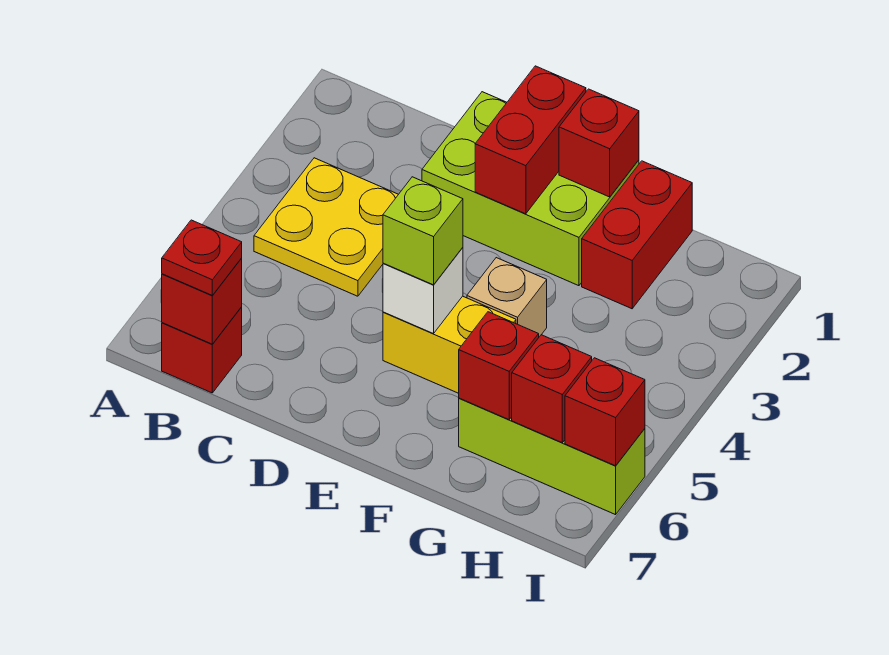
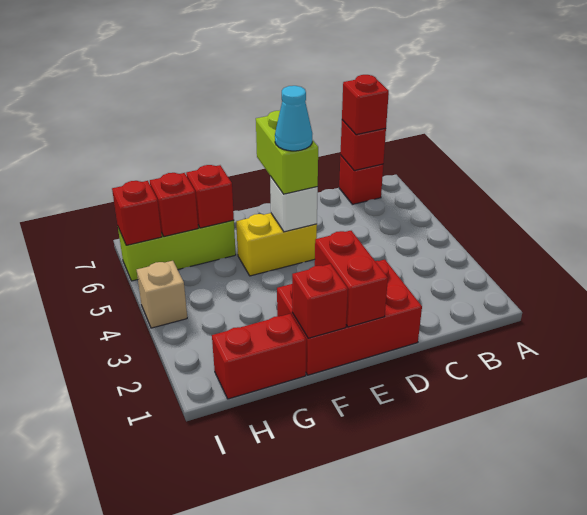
yellow plate B3:C4 level 1 -> none
red plate B7 level 3 -> red brick B7 level 3
lime brick D1:F2 level 1 -> red brick D1:F2 level 1
lime brick E5 level 3 -> lime brick E5:E6 level 3
none -> cyan cone E5 level 4
tan brick F4 level 1 -> tan brick I4 level 1
red brick G1:G2 level 1 -> red brick G1:H1 level 1

